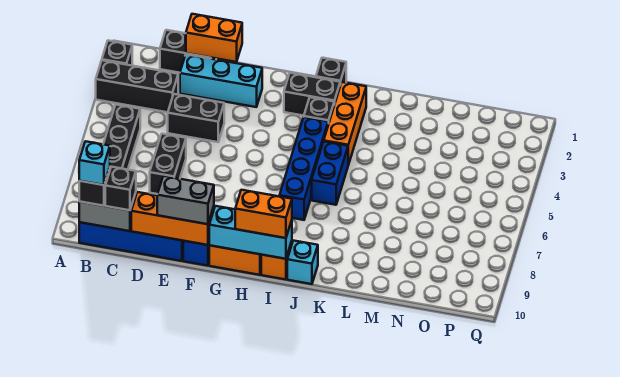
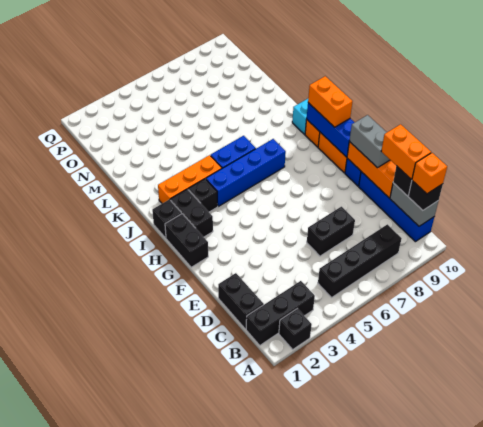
black brick A3:C3 level 1 -> black brick B1:B3 level 1
cyan brick B10 level 4 -> orange brick B10 level 4
orange brick D1:E1 level 2 -> orange brick C10:D10 level 4
cyan brick D2:F2 level 1 -> none
black brick D4:E4 level 1 -> black brick G1:H1 level 1
cyan brick G10:I10 level 2 -> blue brick G10:I10 level 2

